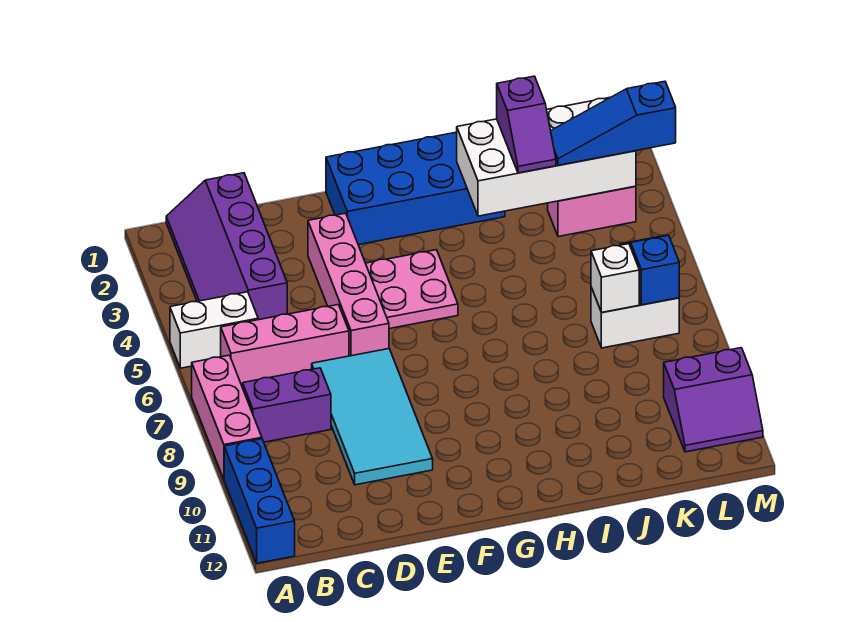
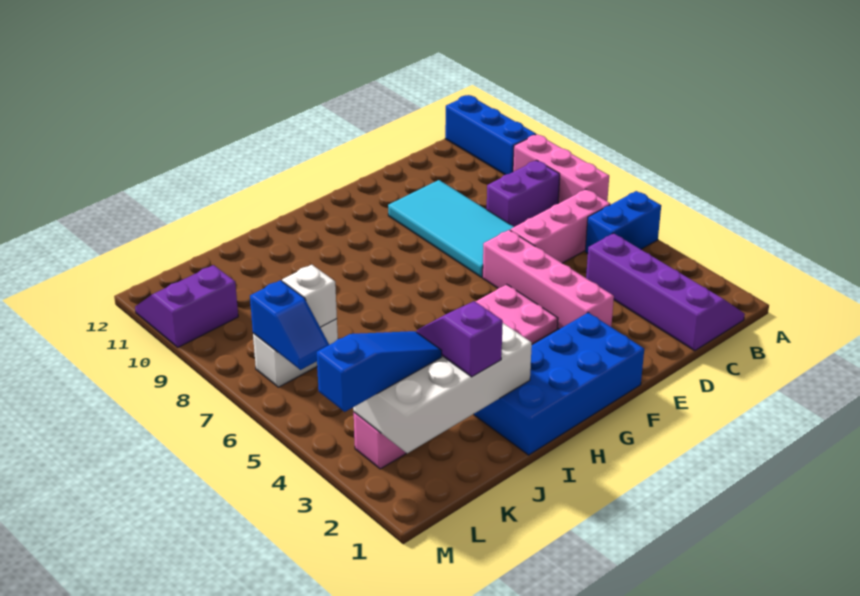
white brick A5:B5 level 1 -> blue brick A5:B5 level 1

